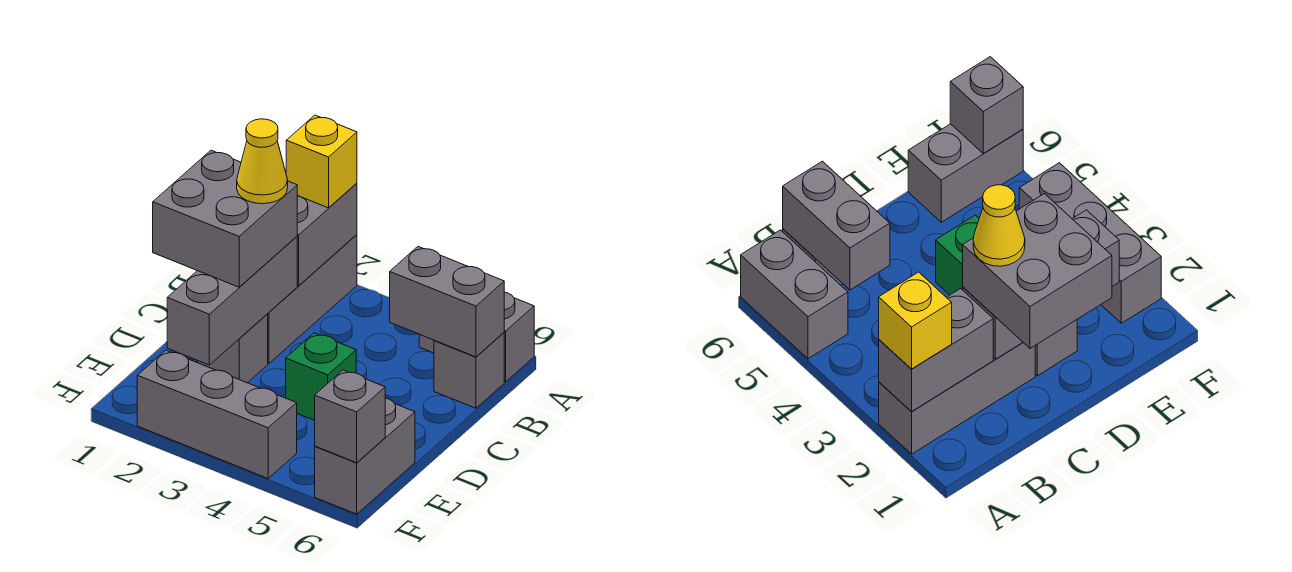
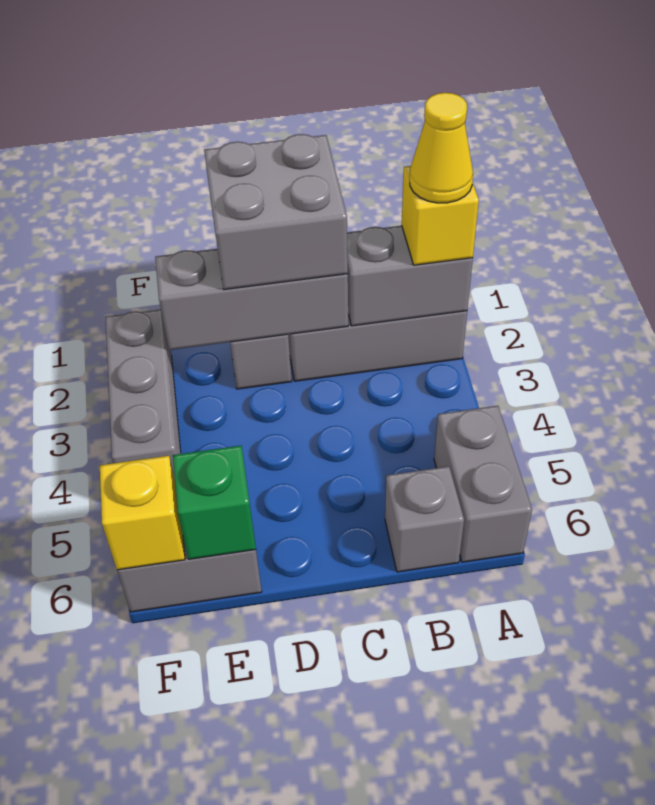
grey brick B5:B6 level 2 -> none
yellow cone C2 level 4 -> yellow cone A2 level 4
green brick D4 level 1 -> green brick E6 level 2
grey brick F6 level 2 -> yellow brick F6 level 2

